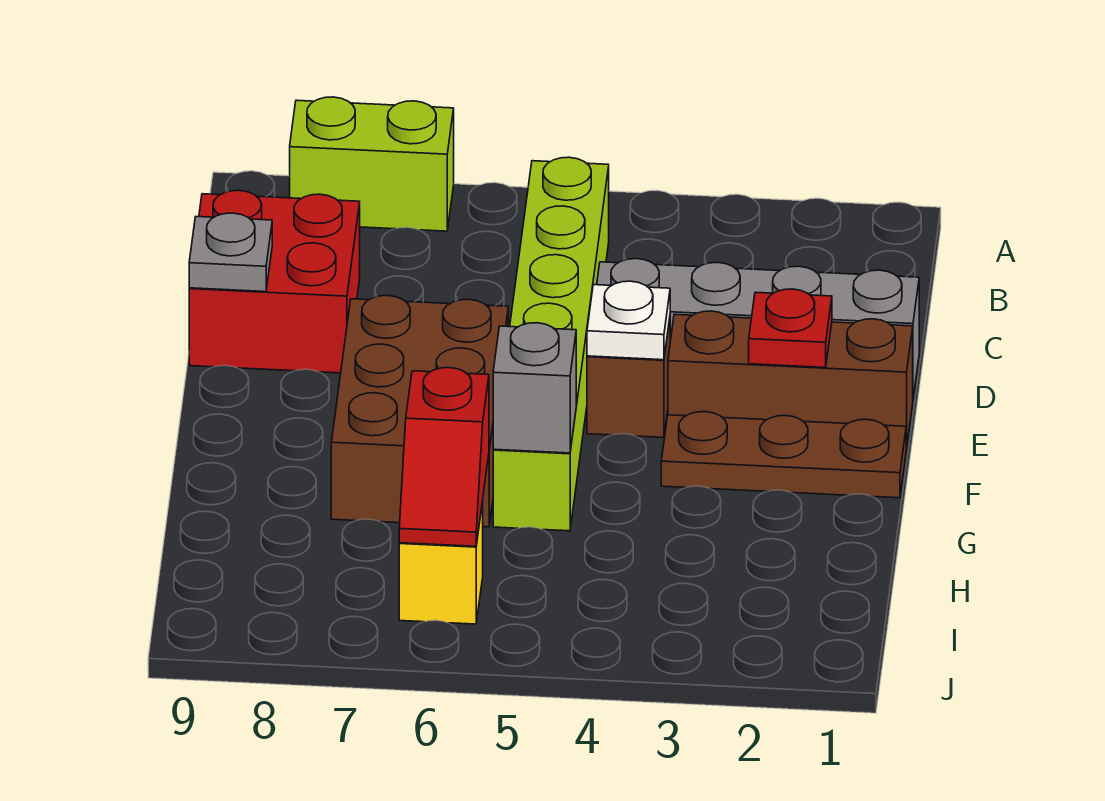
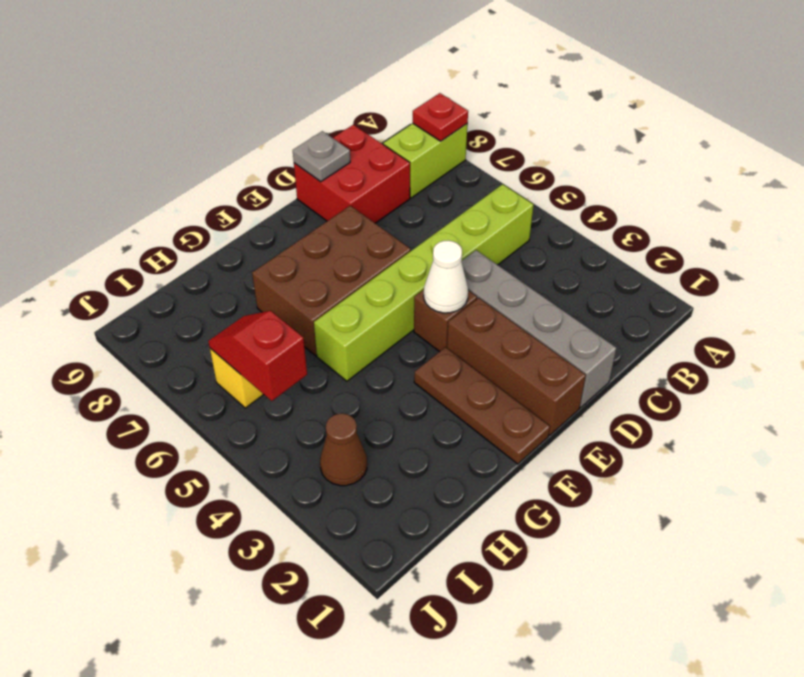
lime brick A7:A8 level 1 -> lime brick A8:B8 level 1
red plate E2 level 2 -> red plate A8 level 2
white plate E4 level 2 -> white cone E4 level 2
grey brick G5 level 2 -> none
red slope H6:I6 level 2 top H -> red slope I5:I6 level 2 top 5
none -> brown cone I3 level 1

